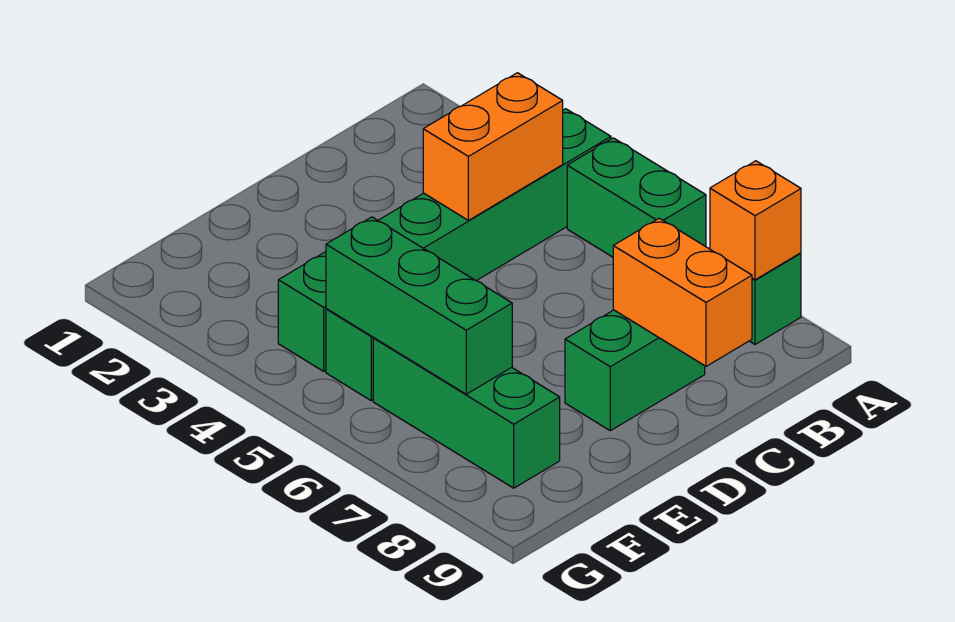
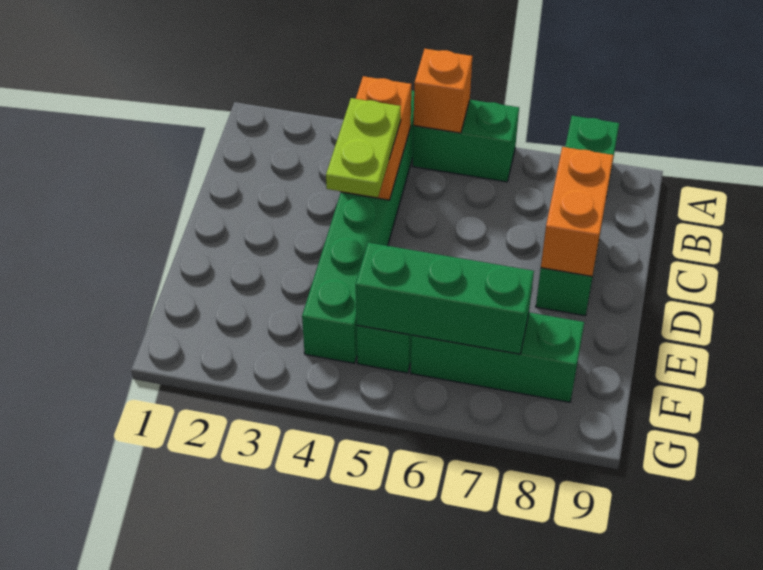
orange brick A8 level 2 -> orange brick A5 level 2
none -> lime plate C4:D4 level 3
orange brick C8:C9 level 2 -> orange brick C8:D8 level 2

